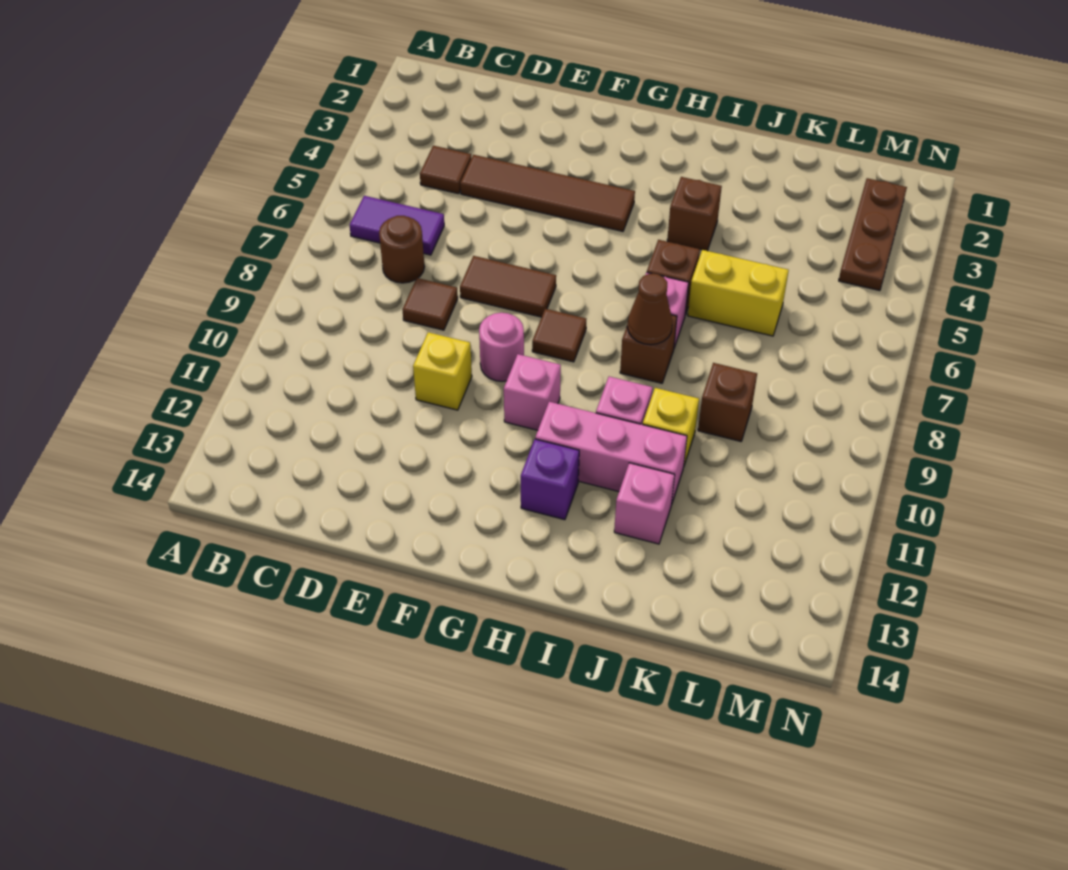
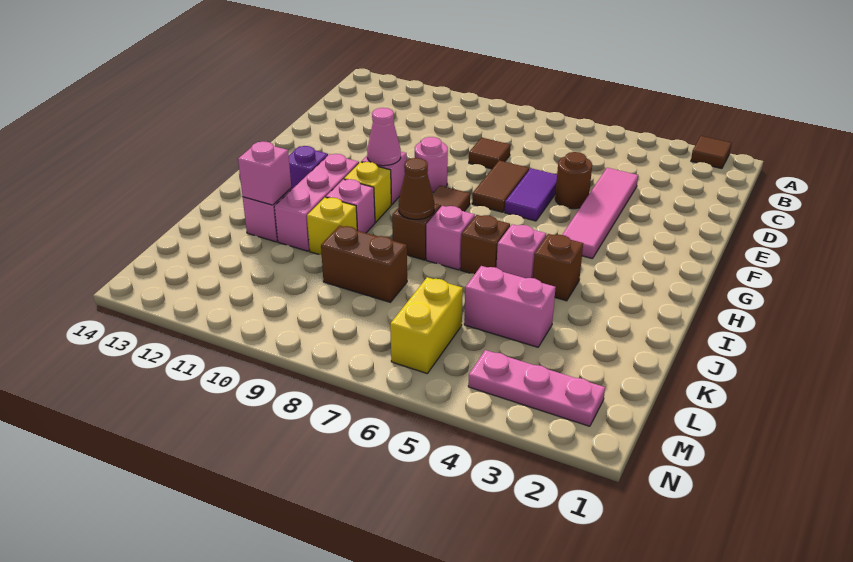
purple tile B6:C6 level 1 -> purple tile E6:F6 level 1
brown tile C4 level 1 -> brown tile A2 level 1
brown round brick C7 level 1 -> brown round brick E5 level 1
brown tile D4:G4 level 1 -> pink tile D4:G4 level 1
yellow brick E10 level 1 -> yellow brick H10 level 1
none -> pink cone G10 level 2
none -> pink brick I5 level 1
yellow brick J6:K6 level 1 -> yellow brick L6:M6 level 1
none -> pink brick J12 level 2
none -> pink brick K4:K5 level 1
brown brick K9 level 1 -> brown brick K8:K9 level 1
brown plate M2:M4 level 1 -> pink plate M2:M4 level 1

